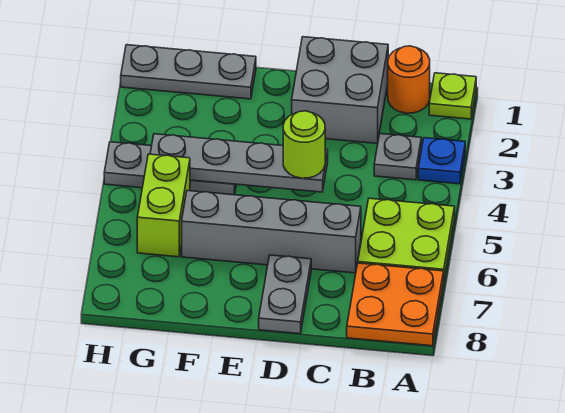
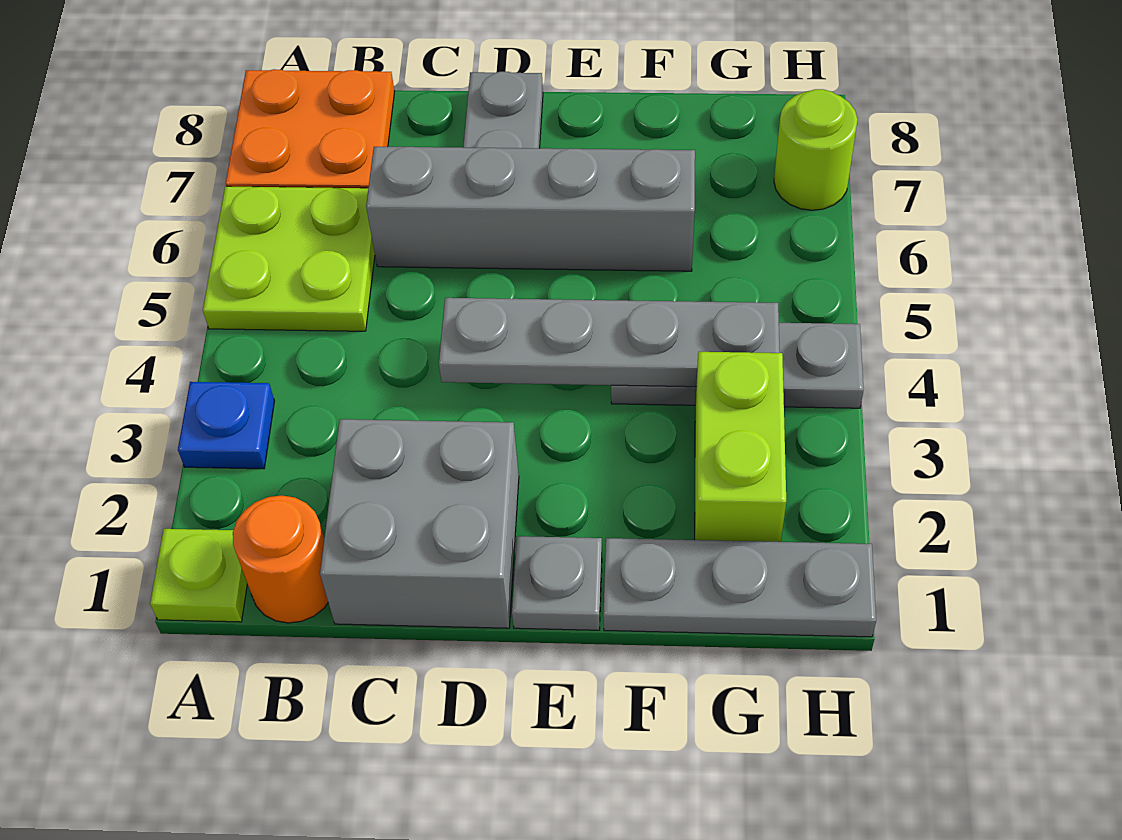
grey plate B3 level 1 -> grey plate E1 level 1
lime round brick D4 level 3 -> lime round brick H7 level 1
lime brick G5:G6 level 1 -> lime brick G2:G3 level 1

